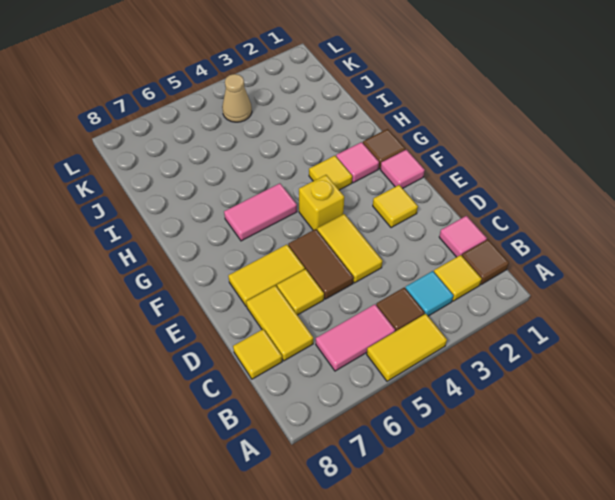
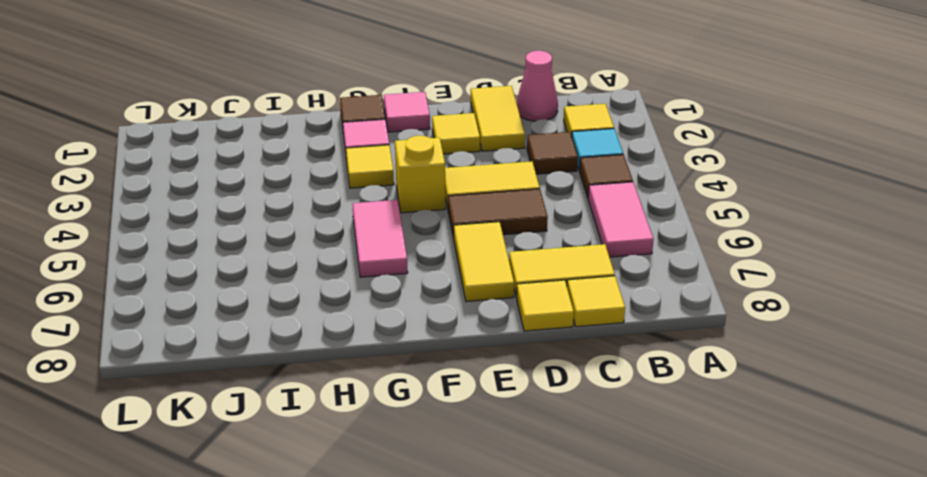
yellow tile A4:A5 level 1 -> yellow tile D1:D2 level 1
brown tile B1 level 1 -> brown tile C3 level 1
pink tile C1 level 1 -> pink cone C1 level 1
yellow tile D6 level 1 -> yellow tile D8 level 1
tan cone K4 level 1 -> none

